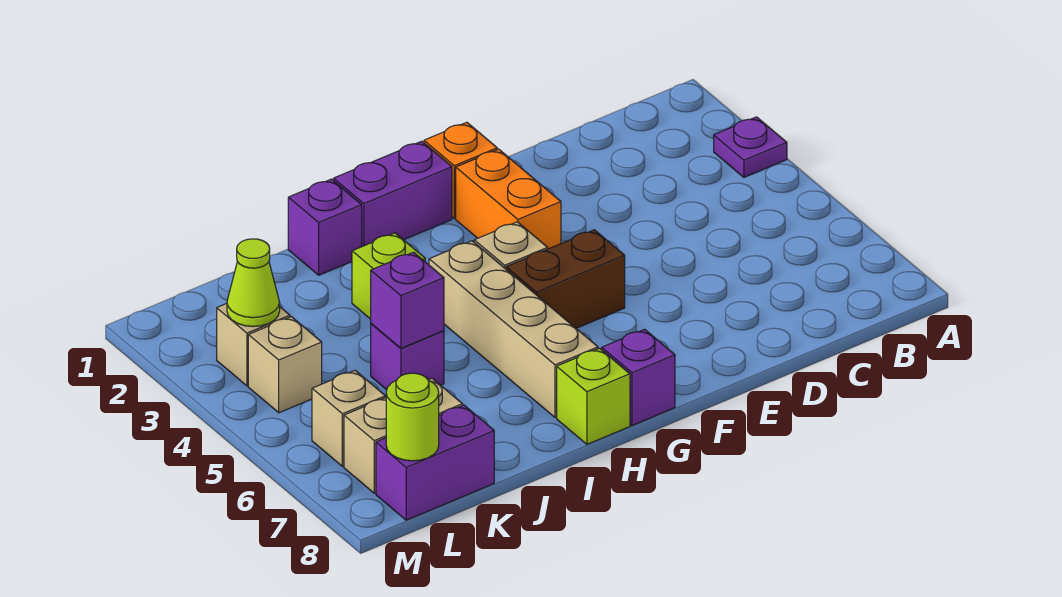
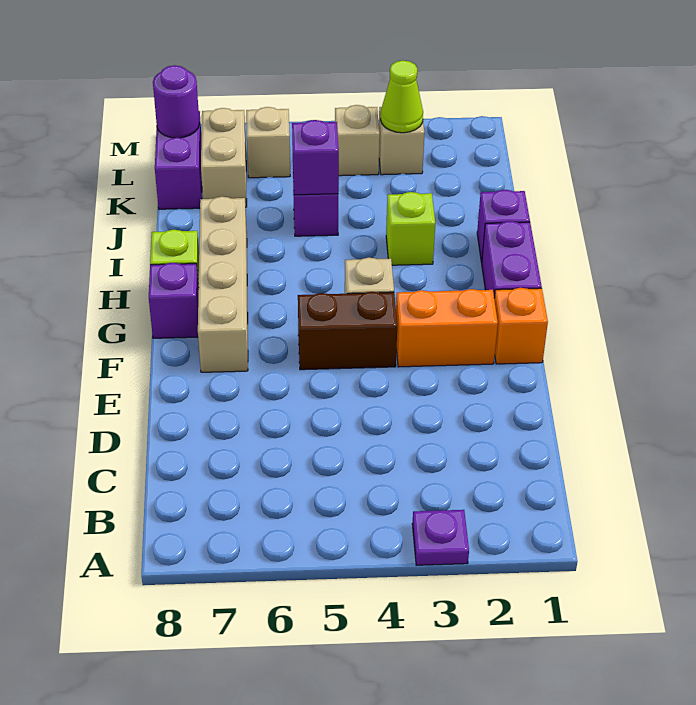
brown brick F5:G5 level 1 -> brown brick F4:F5 level 1
tan brick H4:H7 level 1 -> tan brick F7:I7 level 1
lime round brick L8 level 2 -> purple round brick L8 level 2

